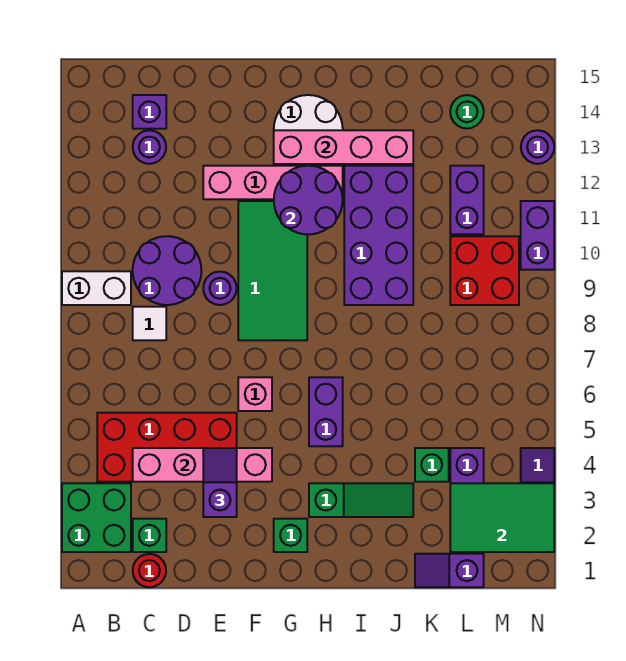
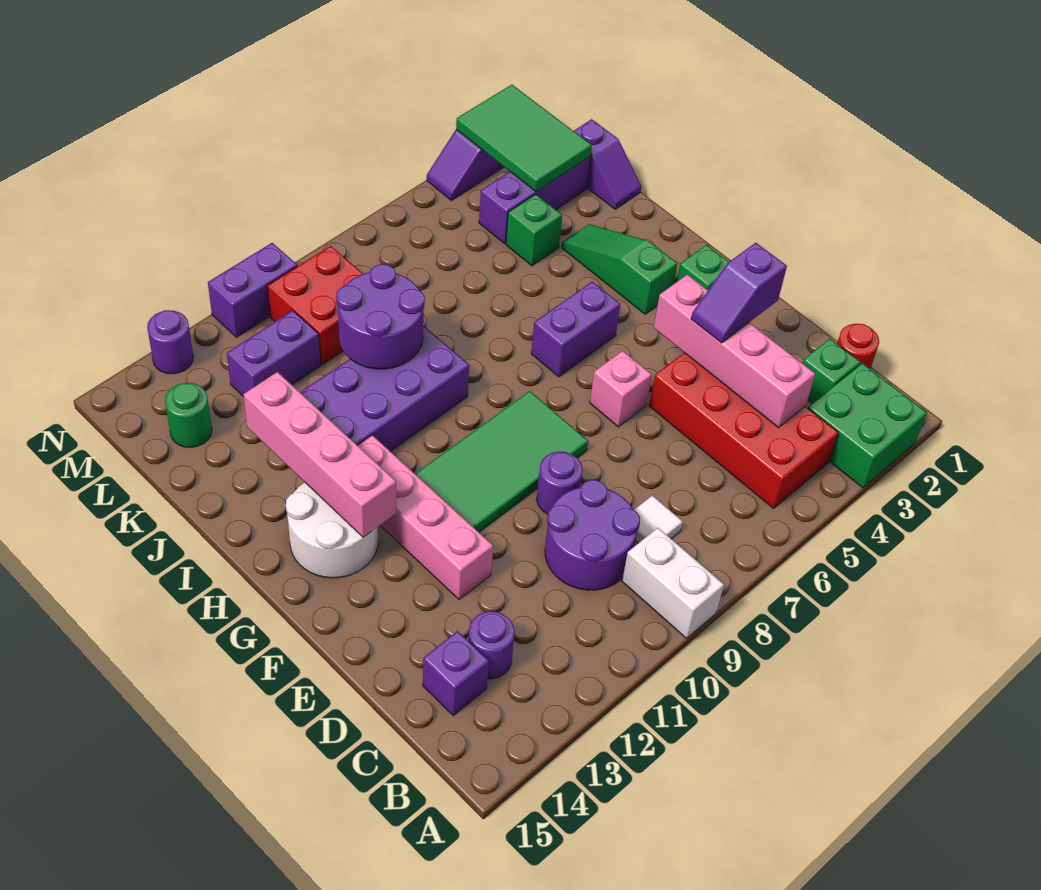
purple round brick G11:H12 level 2 -> purple round brick J9:K10 level 2

